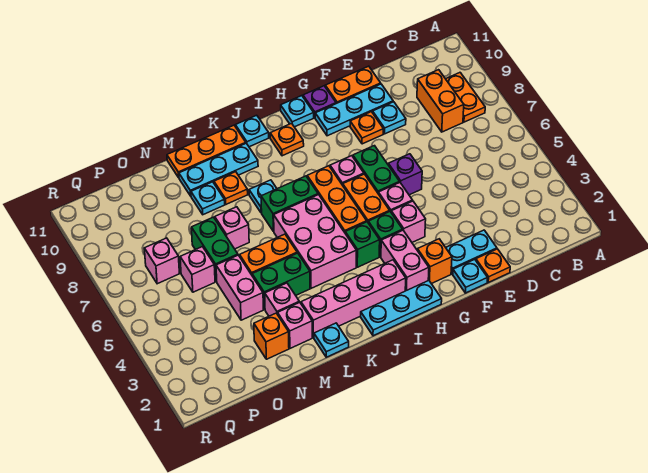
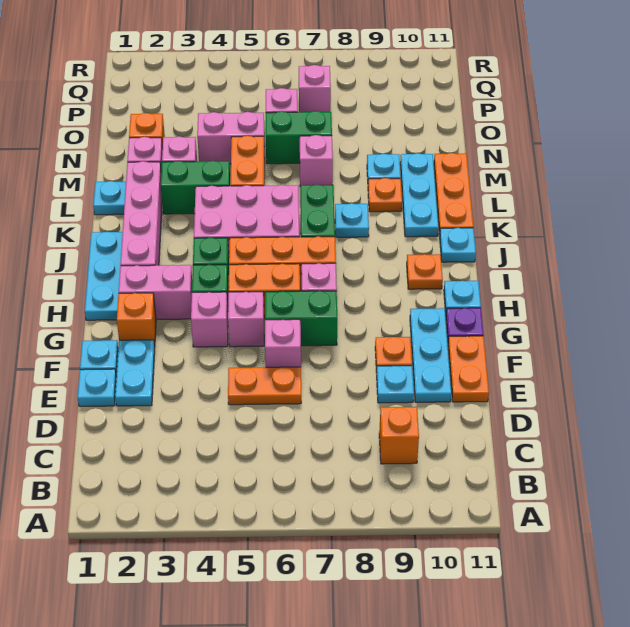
orange plate B8:B9 level 1 -> orange plate E5:E6 level 1
orange brick C8:C9 level 1 -> orange brick C9 level 1
orange plate E1 level 1 -> cyan plate E1 level 1
purple brick F6 level 1 -> pink brick F6 level 1
green brick L4:M4 level 1 -> green brick L3:L4 level 1

